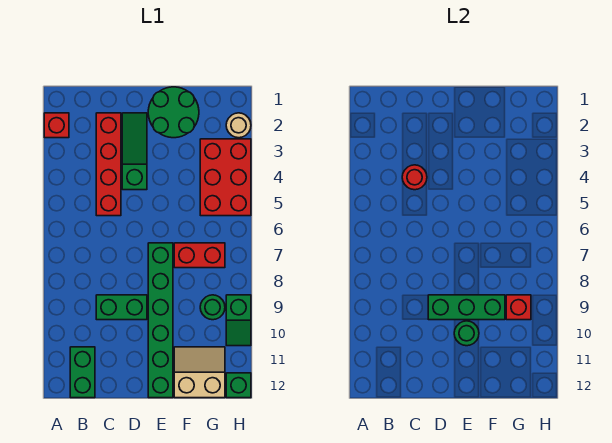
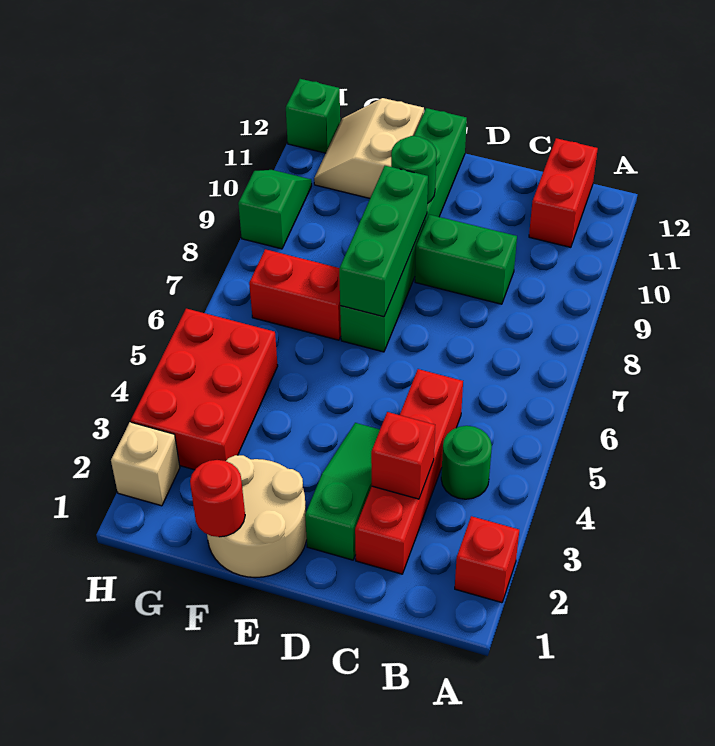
green brick B11:B12 level 1 -> red brick B11:B12 level 1
red round brick C4 level 2 -> red round brick F1 level 2
green slope D2:D4 level 1 top 4 -> green slope D2:D4 level 1 top 2
green brick D9:F9 level 2 -> green brick E7:E9 level 2
green round brick E1:F2 level 1 -> tan round brick E1:F2 level 1
tan slope F11:G12 level 1 top 12 -> tan slope F11:G12 level 1 top F
green round brick G9 level 1 -> green round brick B4 level 1
red brick G9 level 2 -> red brick C3 level 2
tan round brick H2 level 1 -> tan brick H2 level 1

